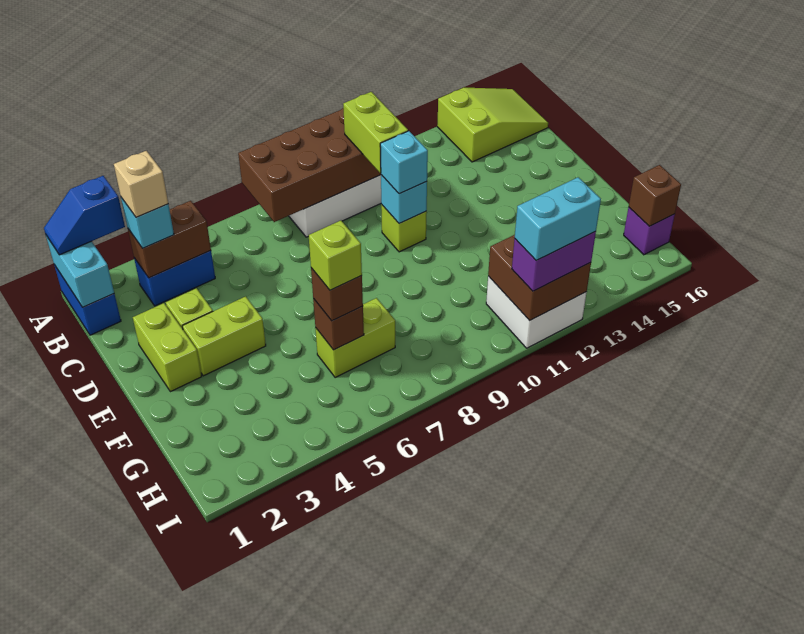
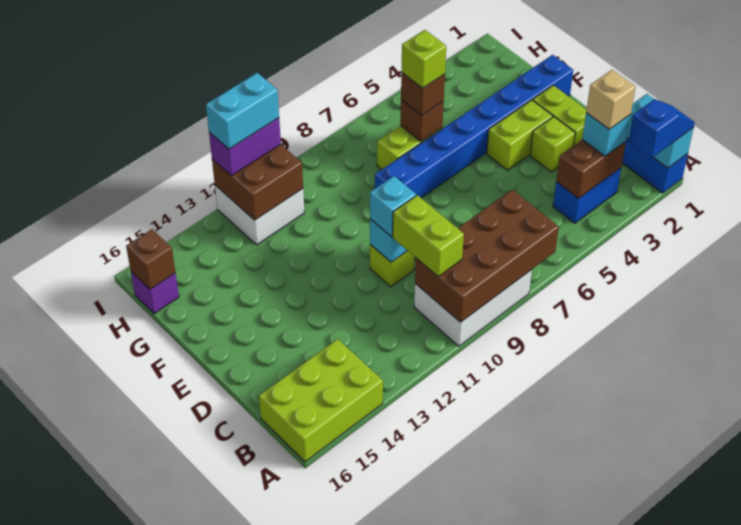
lime slope A14:B16 level 1 top 14 -> lime brick A14:B16 level 1
none -> blue brick F1:F8 level 1

